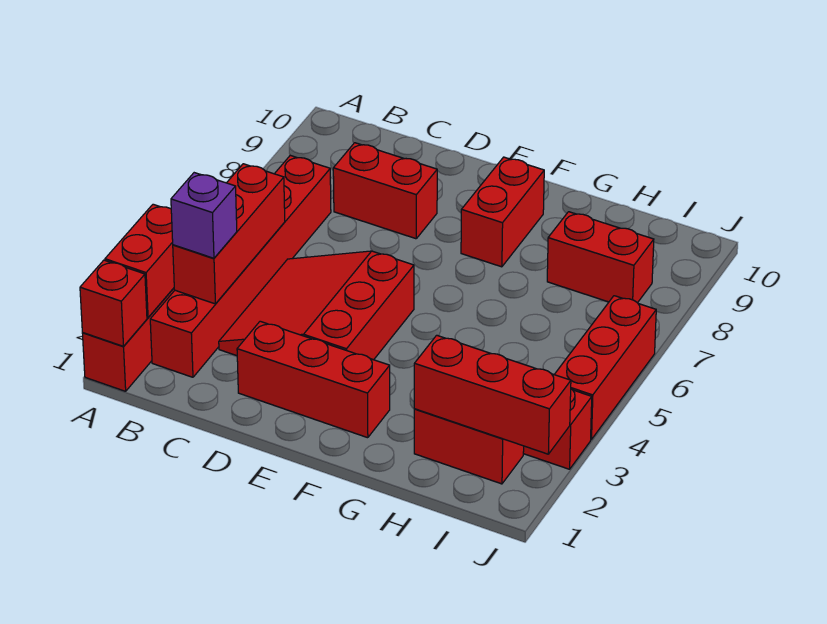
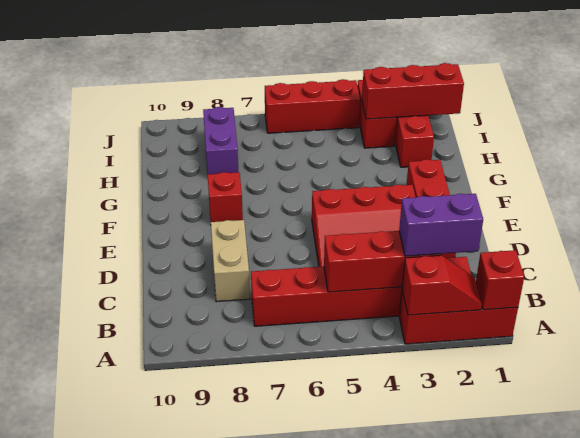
red brick A2:A3 level 2 -> red slope A2:A3 level 2 top 3
purple brick B3 level 3 -> purple brick B2:B3 level 3
red brick C8:D8 level 1 -> tan brick C8:D8 level 1
red brick F8:F9 level 1 -> red brick F8 level 1
red brick H2:J2 level 2 -> red brick I1:I3 level 2
red brick H8:I8 level 1 -> purple brick H8:I8 level 1

